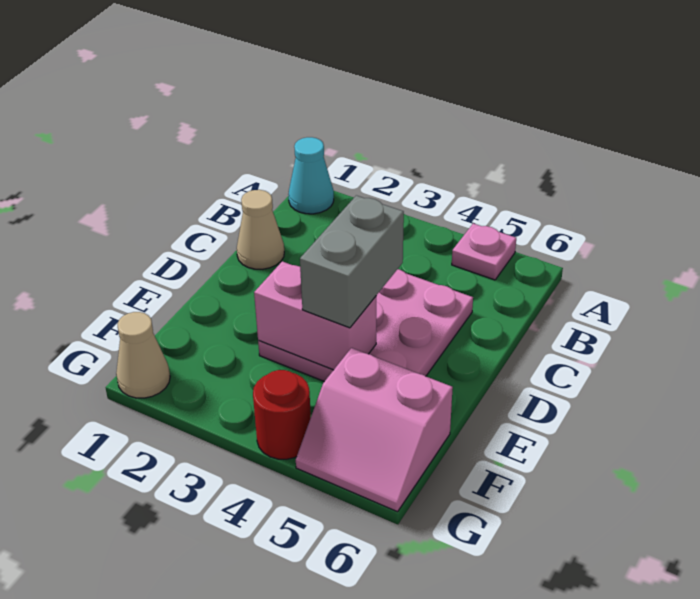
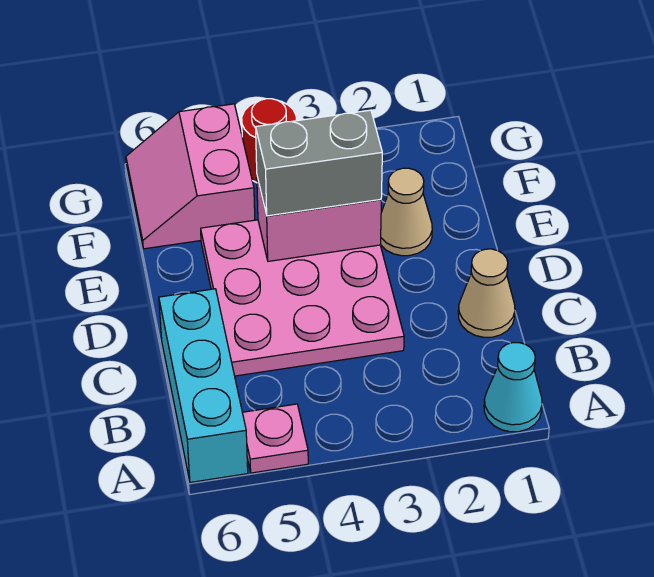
none -> cyan brick A6:C6 level 1
grey brick D4:E4 level 3 -> grey brick E3:E4 level 3
pink slope F5:G6 level 1 top F -> pink slope F5:G6 level 1 top 5
tan cone G1 level 1 -> tan cone E2 level 1

